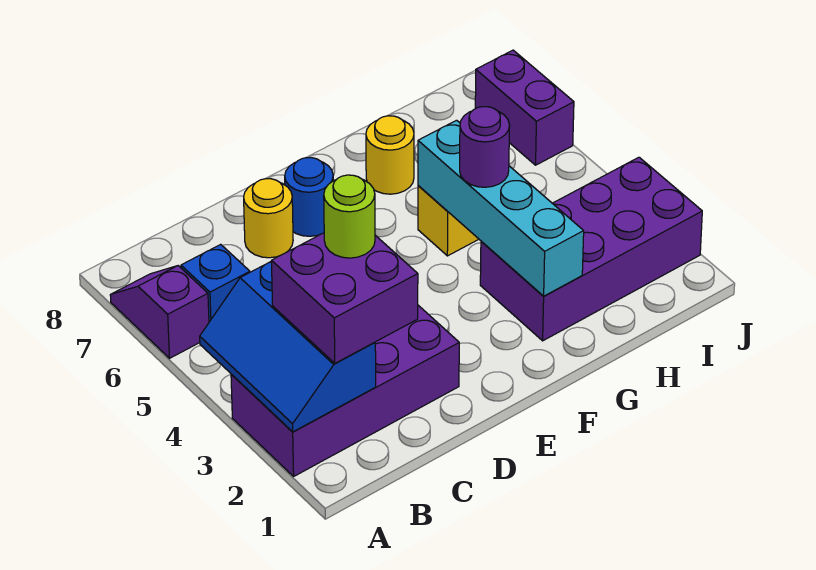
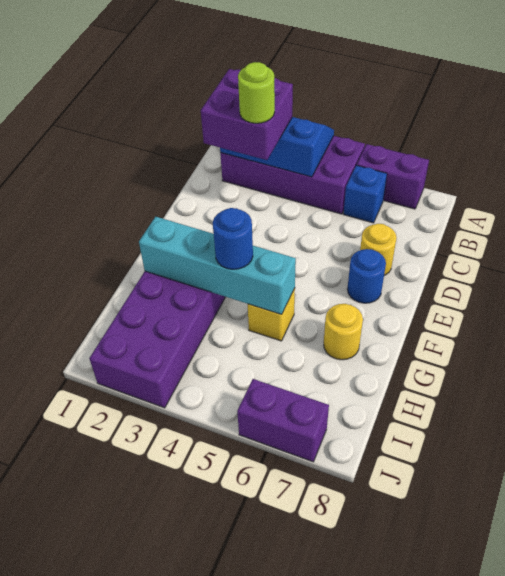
purple brick A2:D3 level 1 -> purple brick A2:B5 level 1
purple slope A6:A7 level 1 top 6 -> purple brick A6:A7 level 1
purple round brick G4 level 3 -> blue round brick G4 level 3

